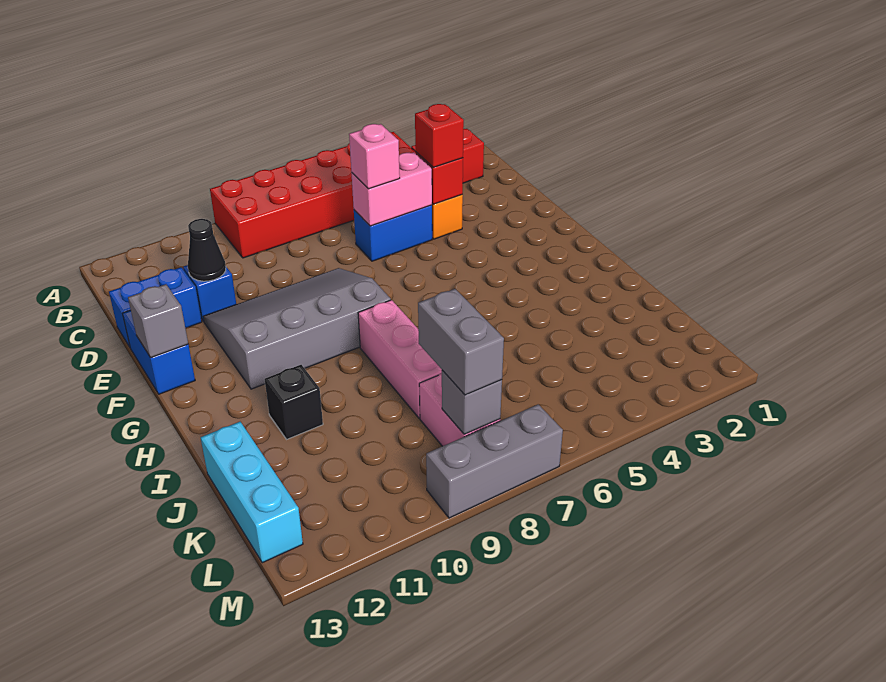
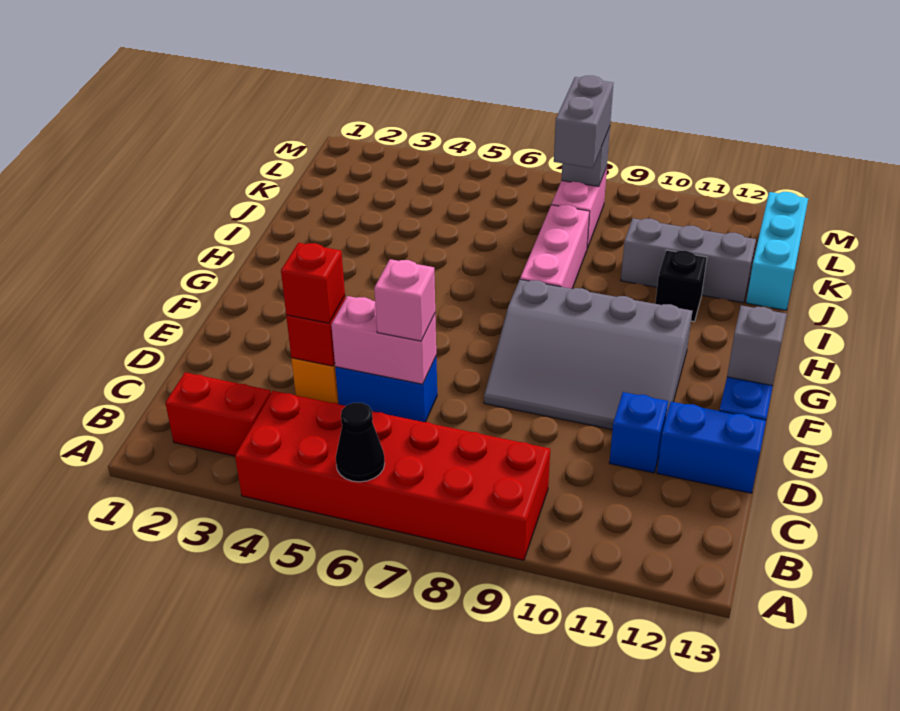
black cone D11 level 2 -> black cone A6 level 2
grey brick M7:M9 level 1 -> grey brick J10:J12 level 1

